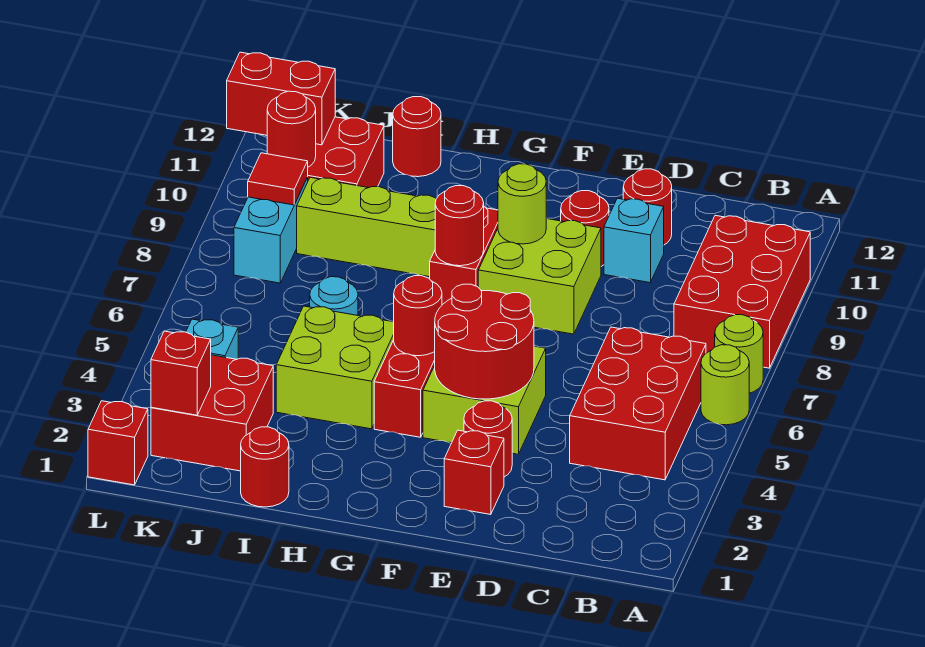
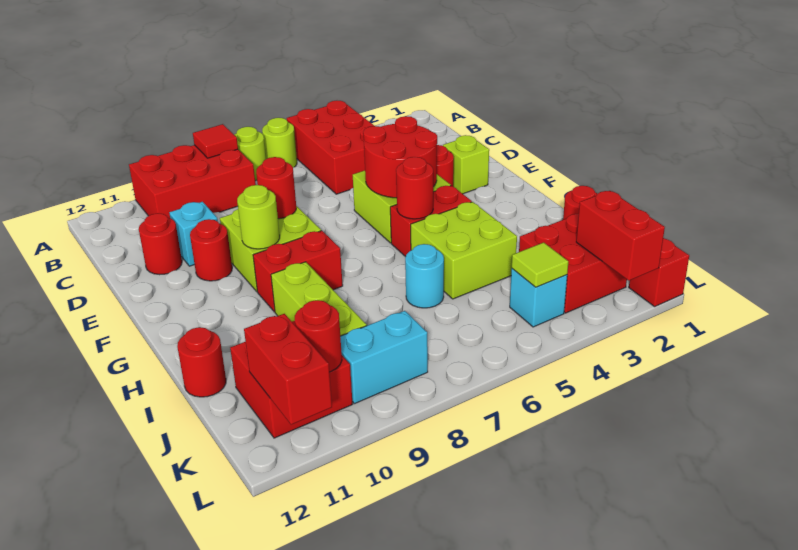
red brick B4:C6 level 1 -> red brick A4:C5 level 1
red brick E2 level 1 -> lime brick E2 level 1
red round brick G8 level 2 -> red round brick E8 level 2
red brick K2 level 2 -> red brick K2:L2 level 2
none -> lime tile K4 level 2
red tile K9 level 2 -> red tile A8 level 2

